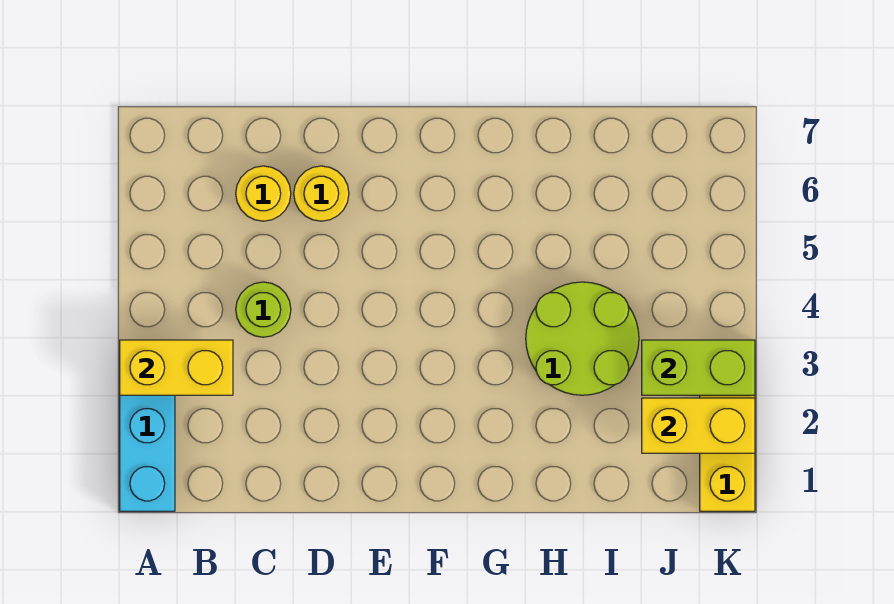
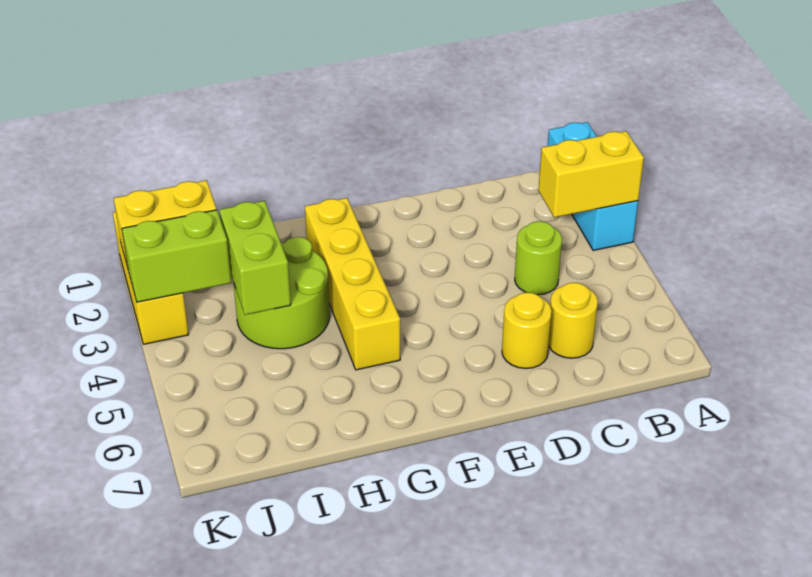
none -> yellow brick G2:G5 level 1
none -> lime brick I3:I4 level 2

